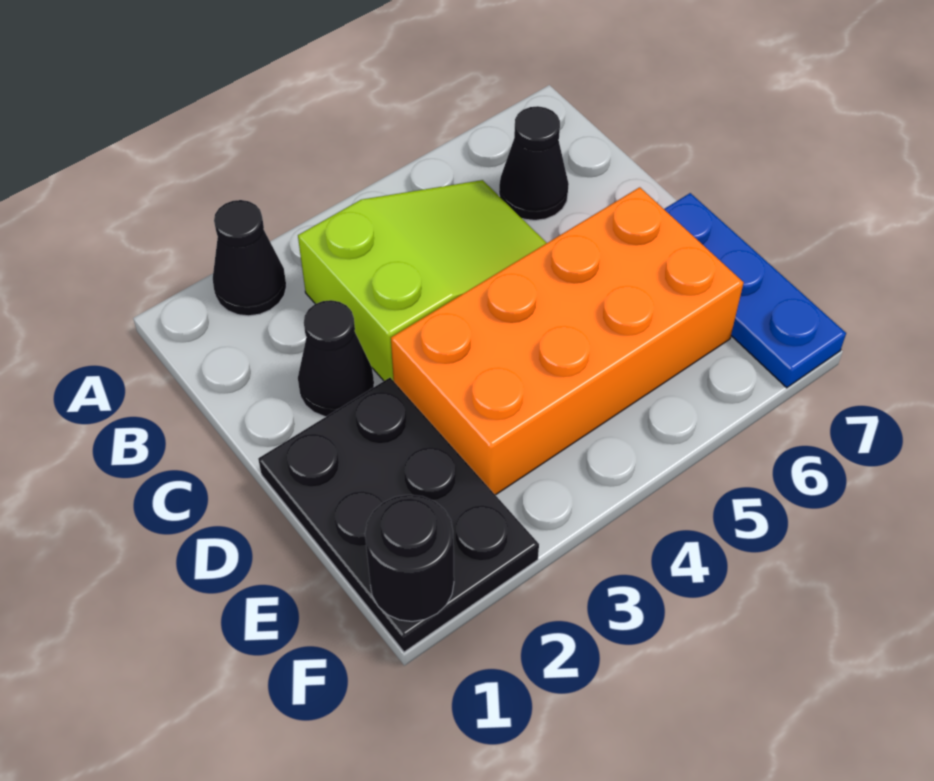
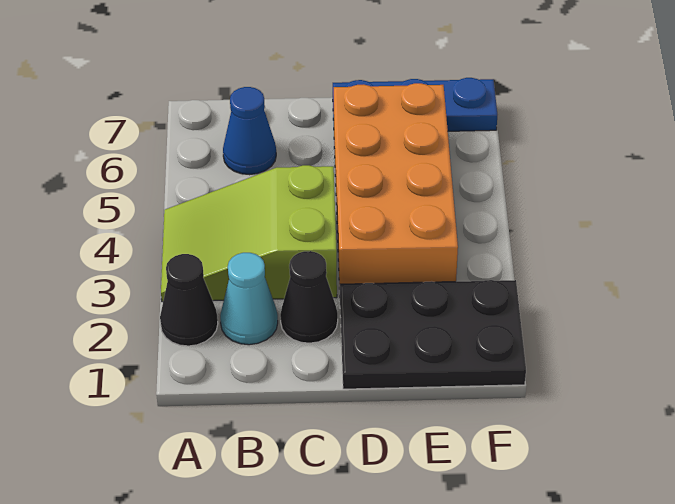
none -> cyan cone B2 level 1
lime slope B3:C5 level 1 top 3 -> lime slope A3:C4 level 1 top C
black cone B6 level 1 -> blue cone B6 level 1
black round brick F1 level 2 -> none

